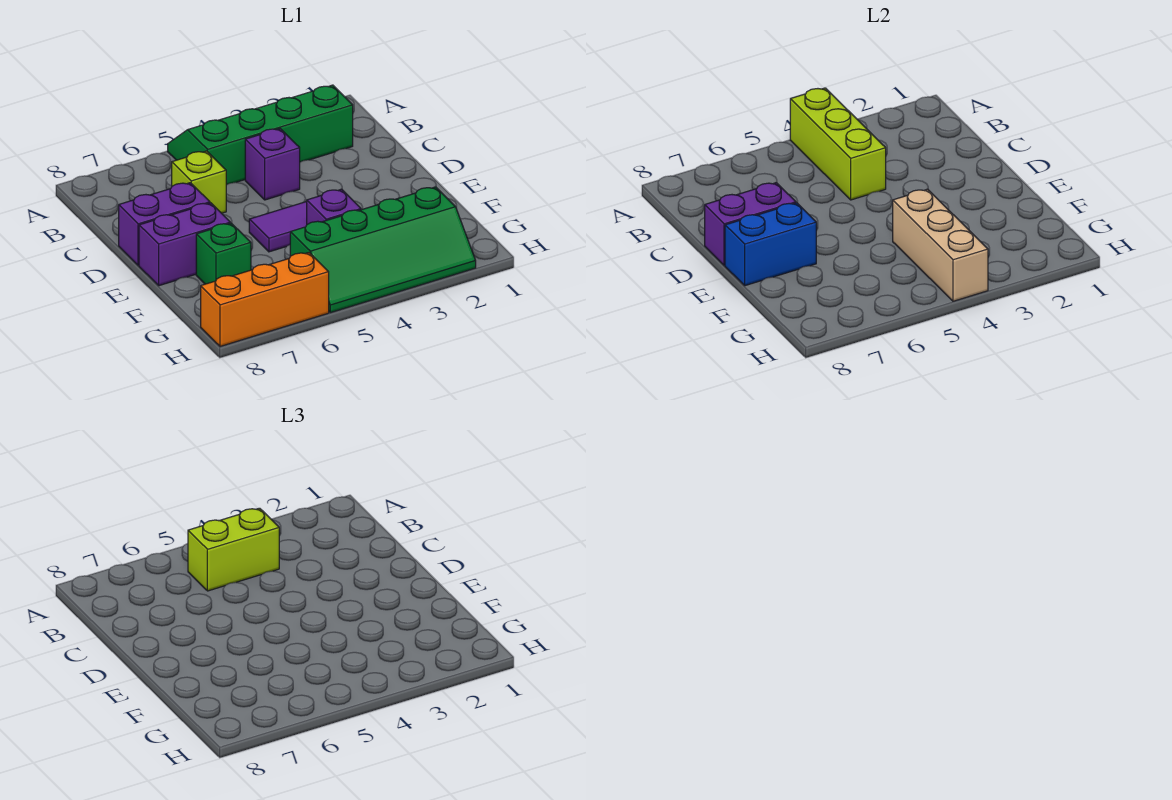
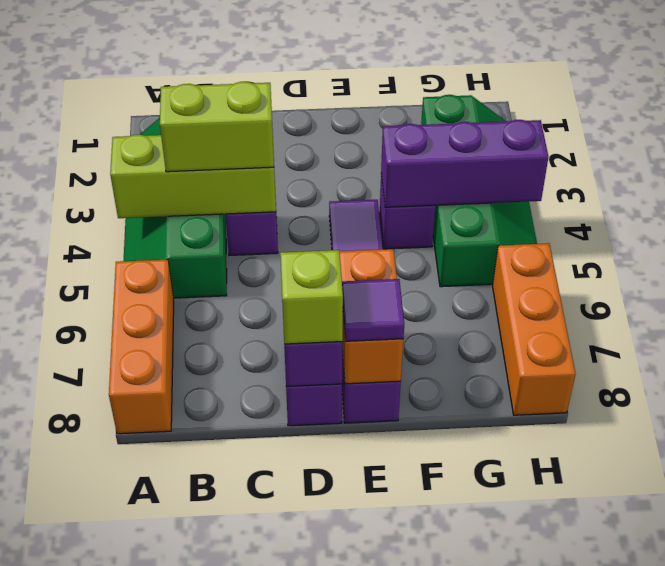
none -> orange brick A6:A8 level 1
lime brick B4:B5 level 3 -> lime brick B4:C4 level 3
lime brick C6 level 1 -> lime brick D8 level 3
blue brick E7:E8 level 2 -> orange brick E7:E8 level 2
none -> purple tile E8 level 3
tan brick F4:H4 level 2 -> purple brick F4:H4 level 2
green brick F7 level 1 -> none

